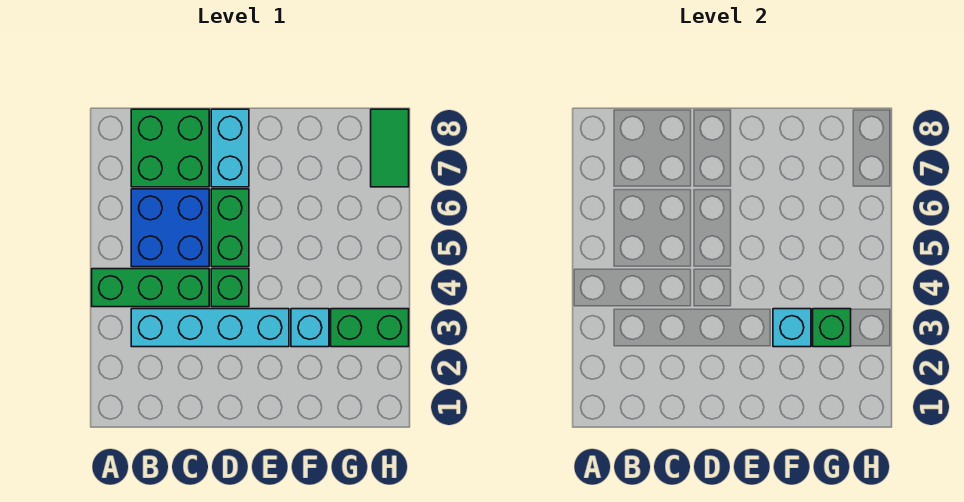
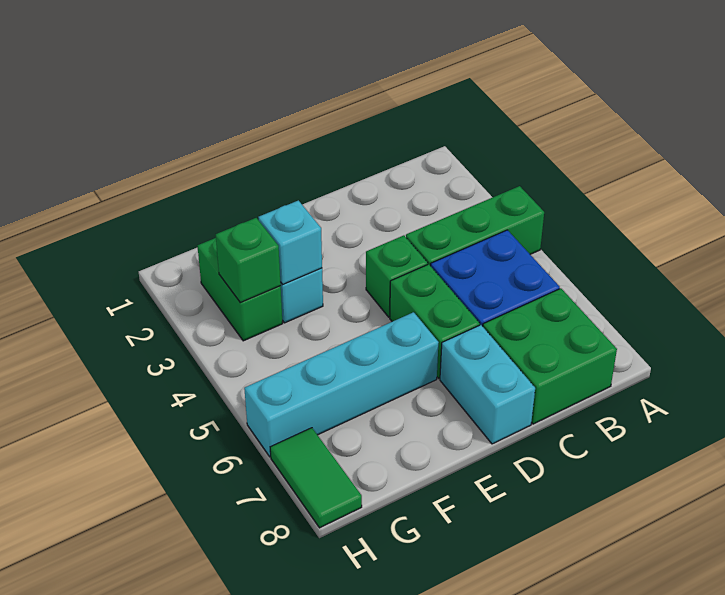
cyan brick B3:E3 level 1 -> cyan brick E6:H6 level 1
green brick G3:H3 level 1 -> green brick G2:G3 level 1

